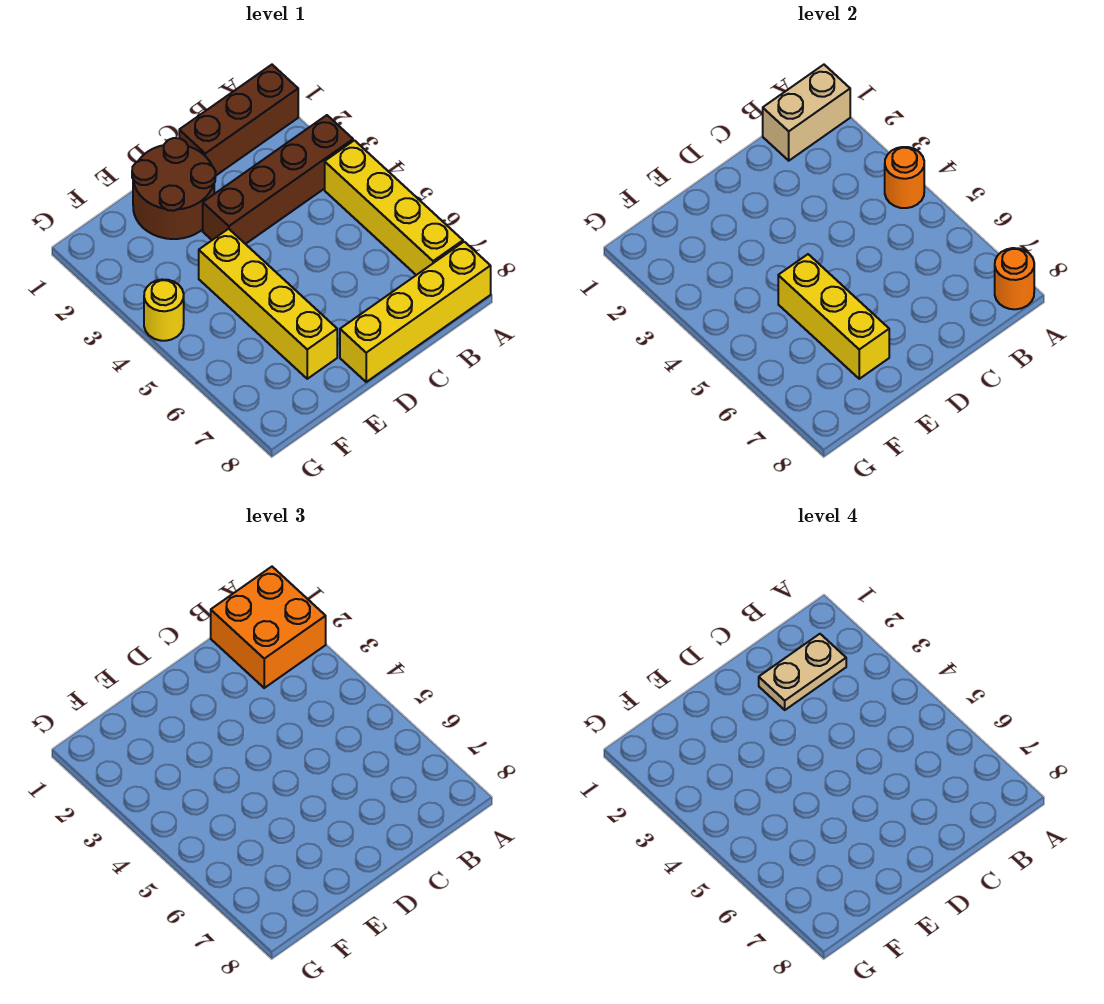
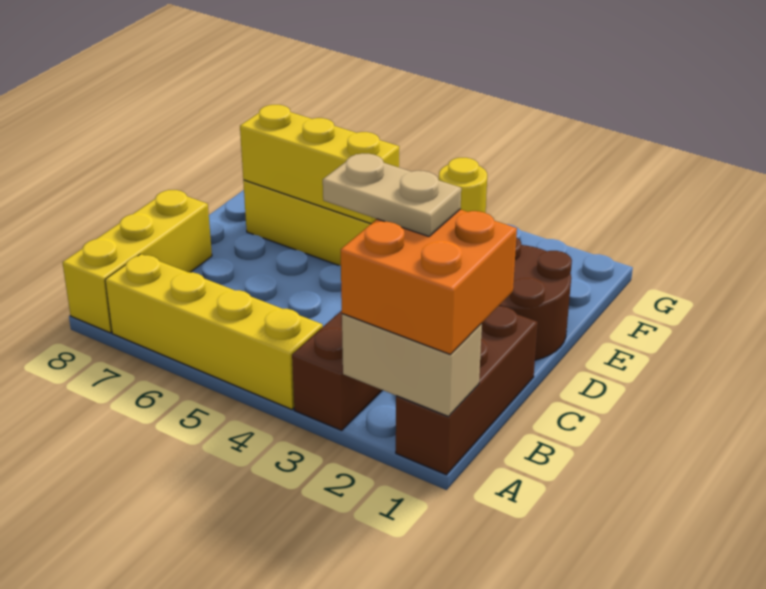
tan brick A1:B1 level 2 -> tan brick A1:A2 level 2
orange round brick A4 level 2 -> none
yellow brick A8:D8 level 1 -> yellow brick A8:C8 level 1
orange round brick A8 level 2 -> none
tan plate B2:C2 level 4 -> tan plate B2:B3 level 4

